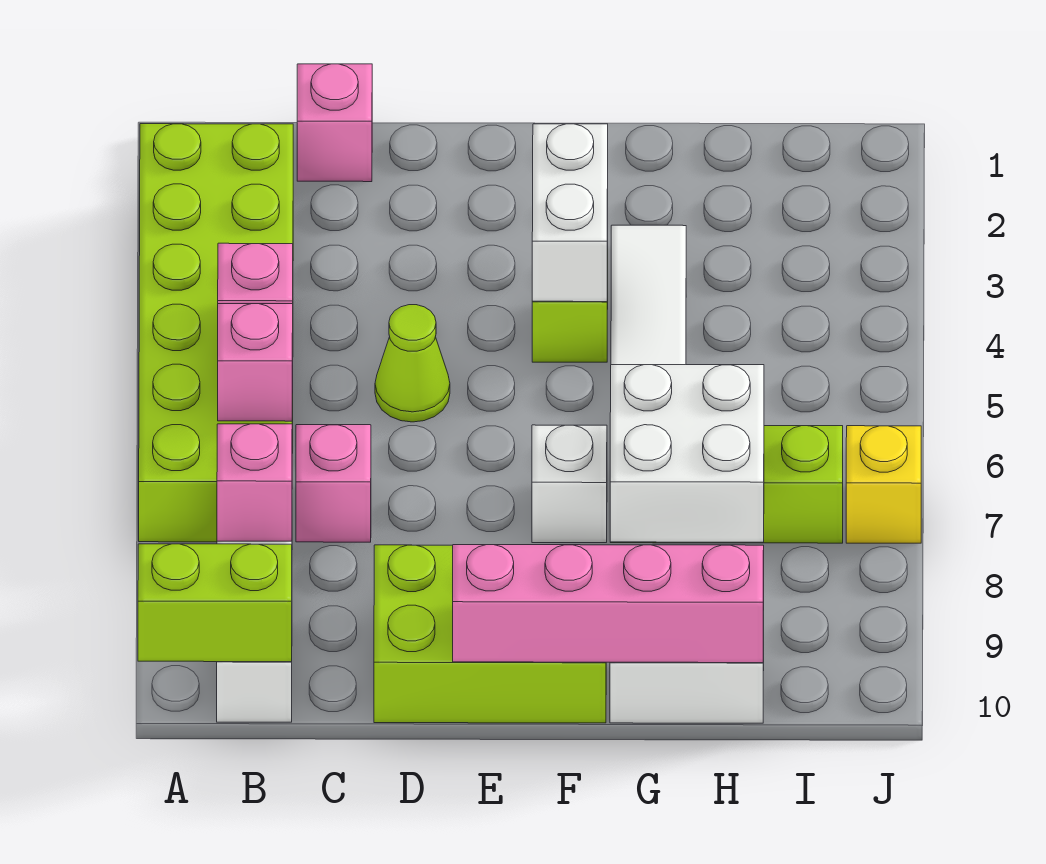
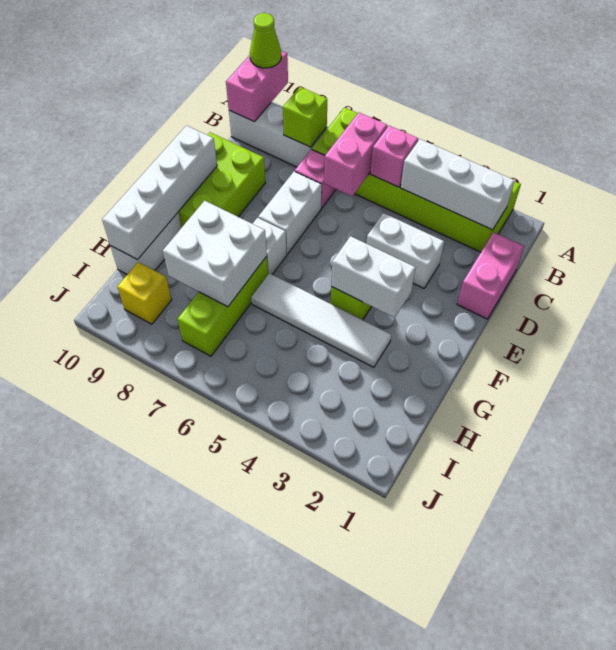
lime brick A10:B10 level 2 -> pink brick A10:B10 level 2
none -> white brick B2:B4 level 2
pink brick B6 level 2 -> pink brick B6:C6 level 2
pink brick B8 level 2 -> lime brick B8 level 2
pink brick C1 level 1 -> pink brick C1:D1 level 1
none -> white brick D3:D4 level 1
lime cone D5 level 1 -> lime cone A10 level 3
none -> white brick D7:E7 level 1
pink brick E10:H10 level 2 -> white brick E10:H10 level 2
yellow brick J7 level 1 -> yellow brick I9 level 1

